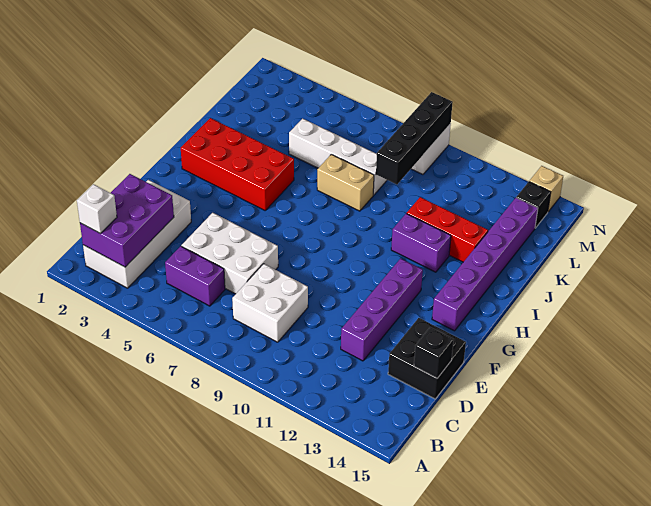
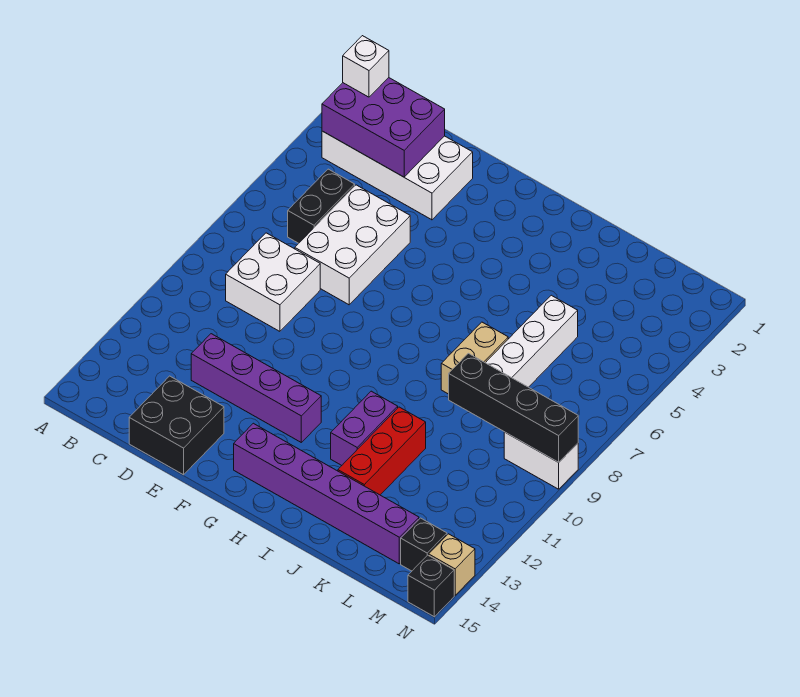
purple brick C5:C6 level 1 -> black brick C5:C6 level 1
black brick D15 level 2 -> black brick N15 level 1
red brick H2:I5 level 1 -> none

